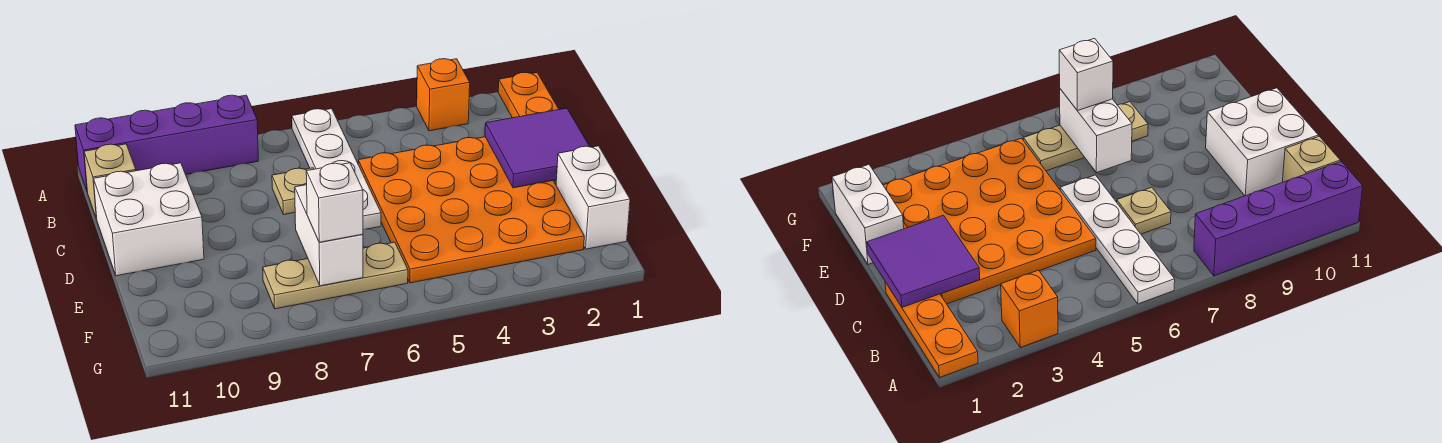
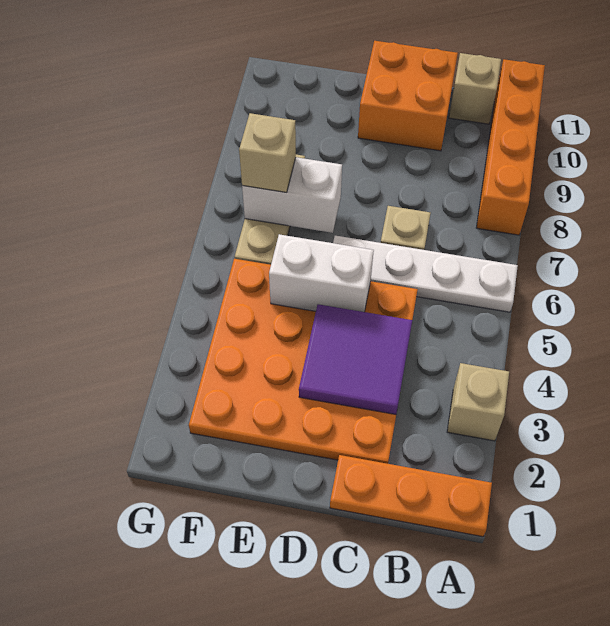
orange brick A3 level 1 -> tan brick A3 level 1
purple brick A8:A11 level 1 -> orange brick A8:A11 level 1
purple tile C1:D2 level 2 -> purple tile C3:D4 level 2
white brick C10:D11 level 1 -> orange brick C10:D11 level 1
white brick E1:F1 level 1 -> white brick D5:E5 level 2
white brick F7 level 3 -> tan brick F7 level 3

